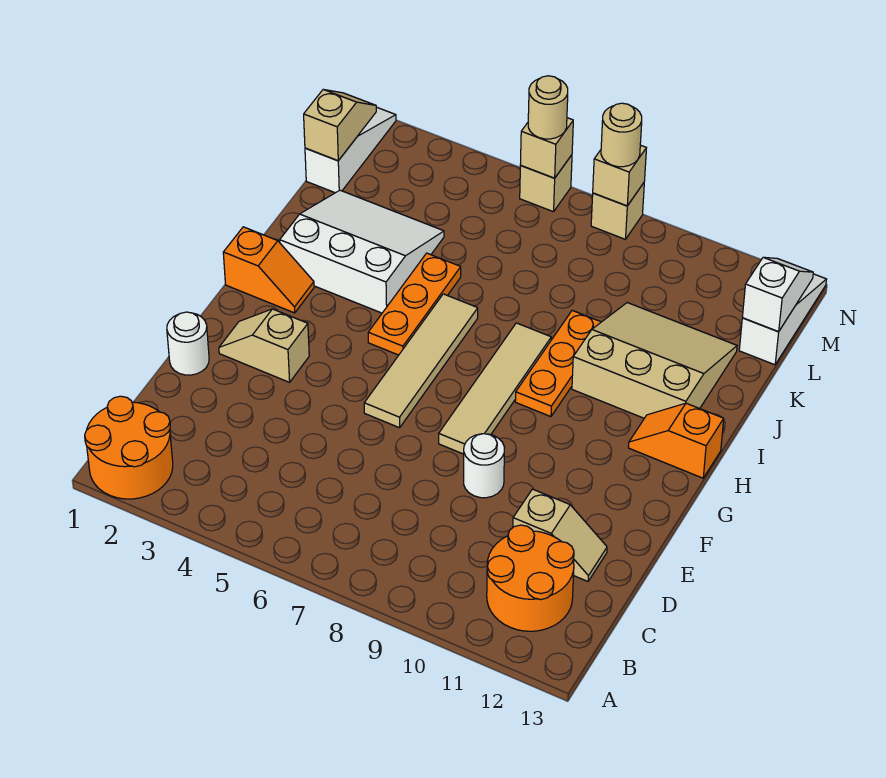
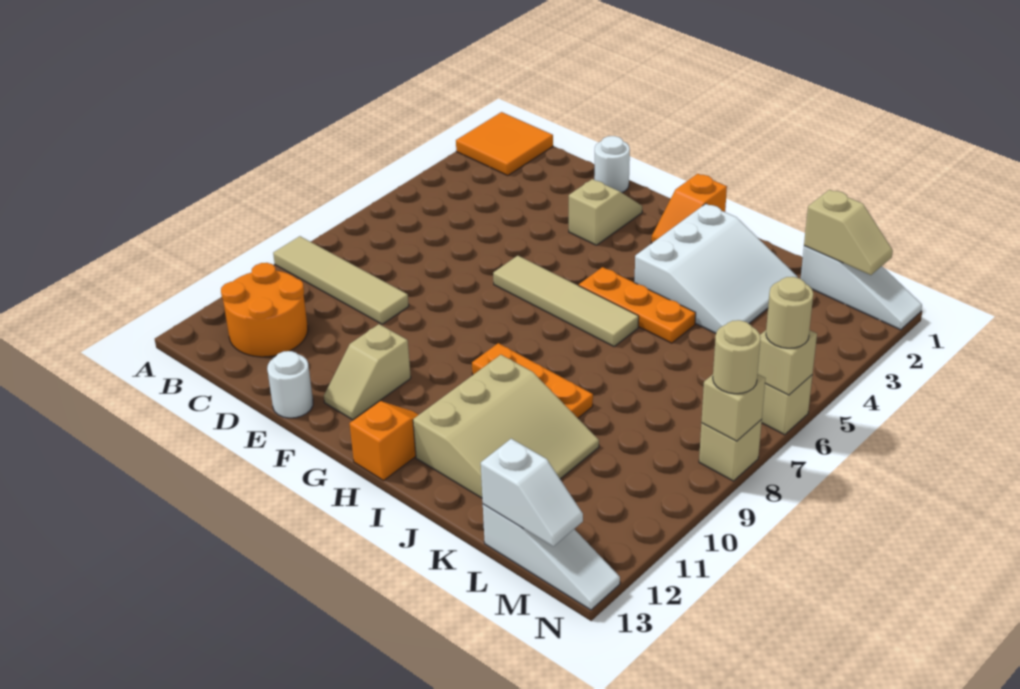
orange round brick A1:B2 level 1 -> orange tile A1:B2 level 1
tan slope D11:D12 level 1 top 11 -> tan slope F11:F12 level 1 top 11
white round brick E9 level 1 -> white round brick E13 level 1
tan tile F8:I8 level 1 -> tan tile A9:D9 level 1

